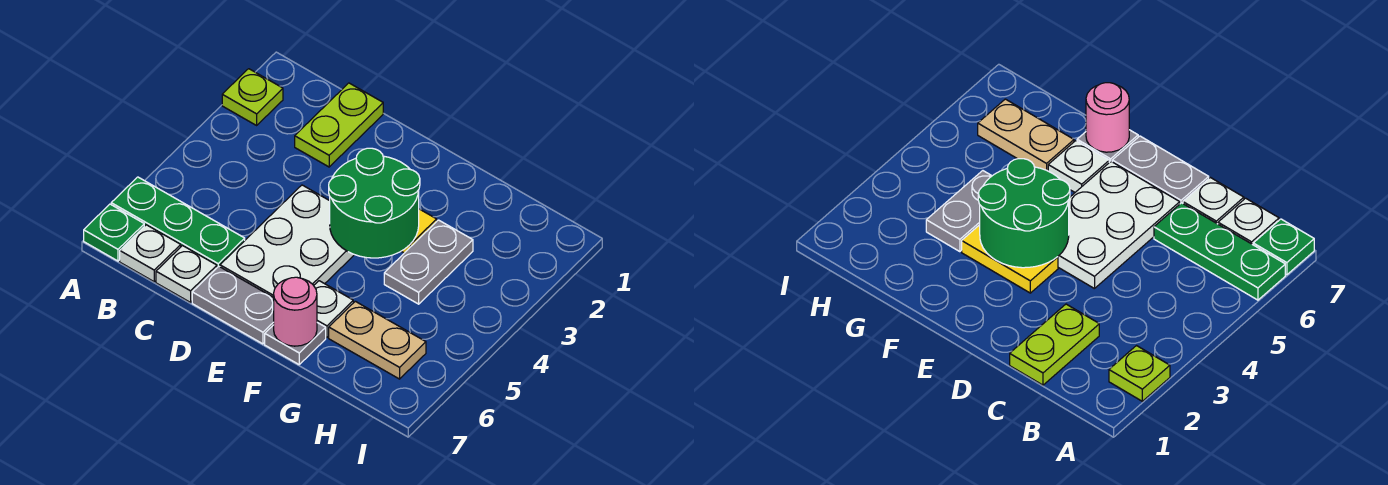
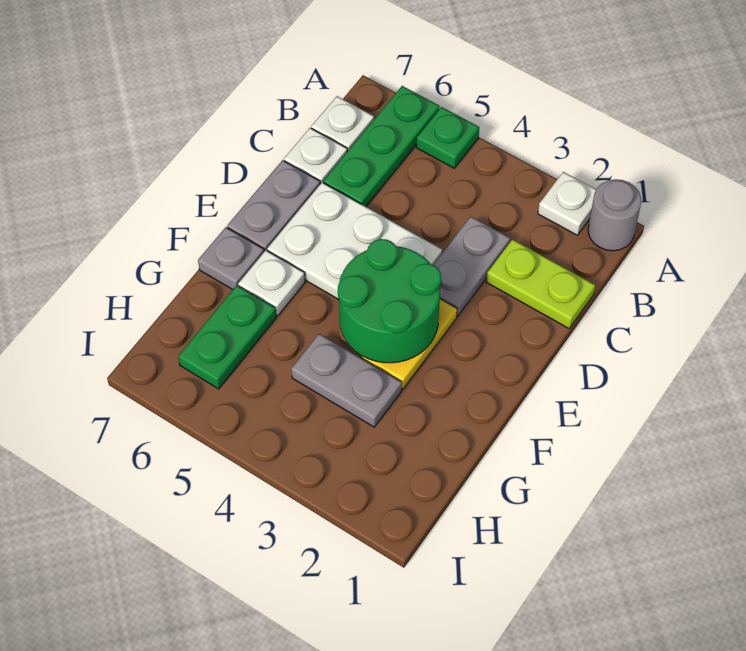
none -> grey round brick A1 level 1
lime plate A2 level 1 -> white plate A2 level 1
green plate A7 level 1 -> green plate A5 level 1
none -> grey plate C3:D3 level 1
pink round brick F7 level 2 -> none
tan plate G6:H6 level 1 -> green plate G6:H6 level 1

